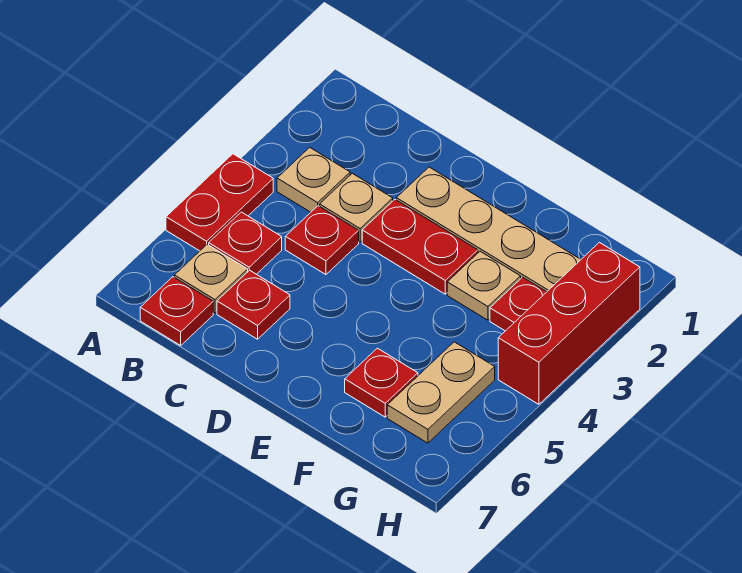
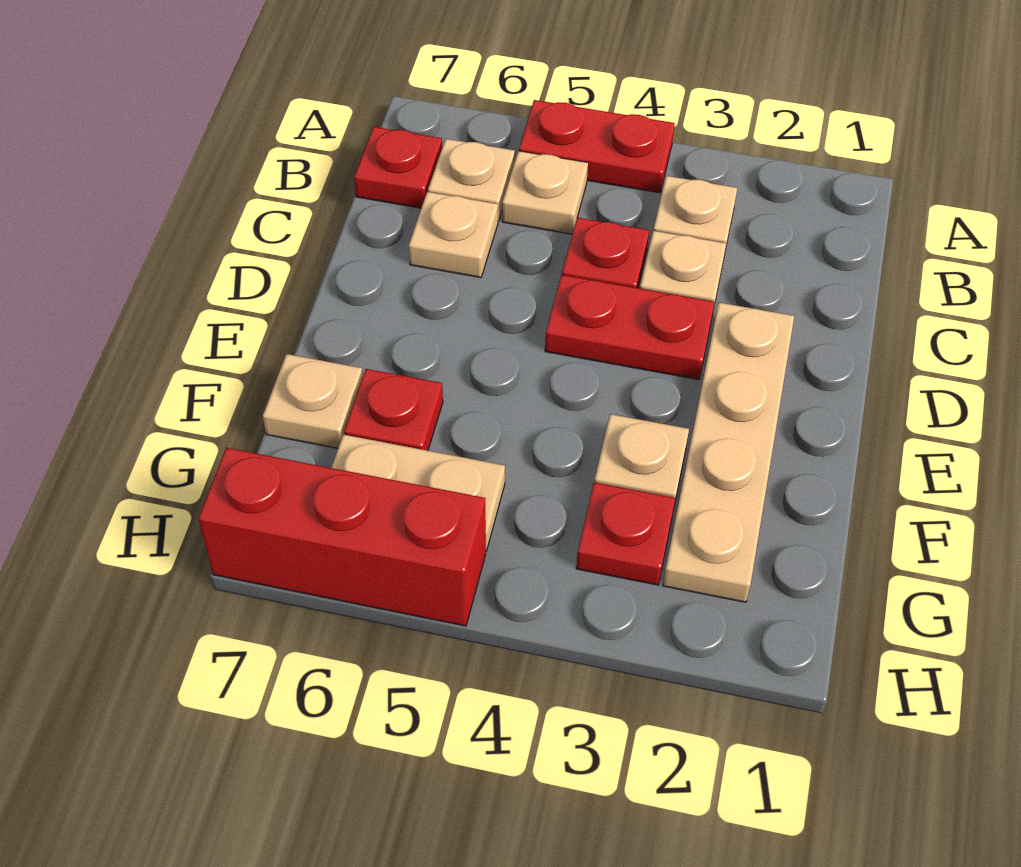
red plate B5 level 1 -> tan plate B5 level 1
red plate C6 level 1 -> tan plate C6 level 1
red plate D3:E3 level 1 -> red plate D3:D4 level 1
none -> tan plate F7 level 1
red brick H2:H4 level 1 -> red brick H5:H7 level 1

